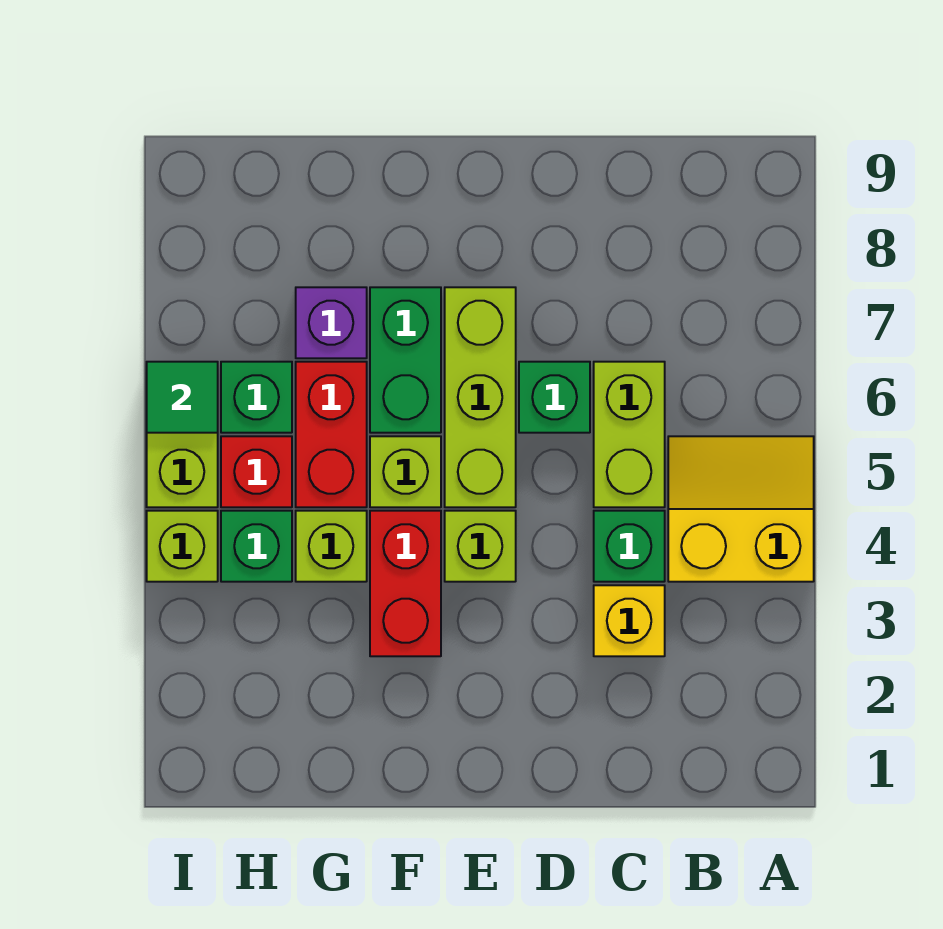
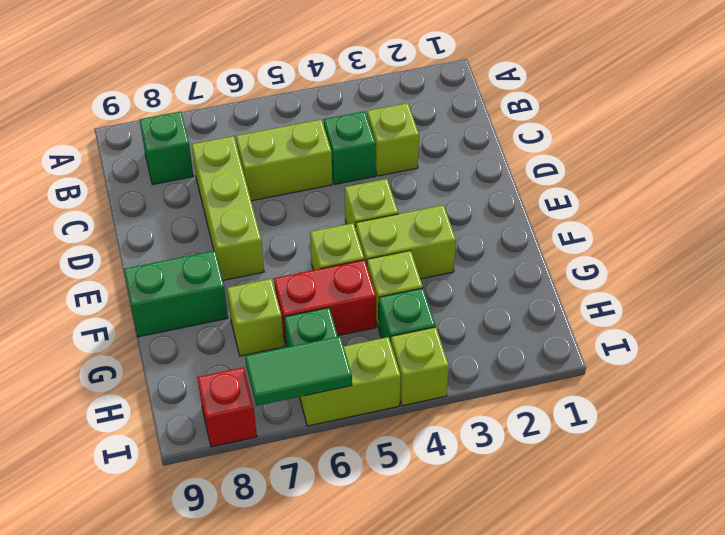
yellow slope A4:B5 level 1 top 4 -> none
yellow brick C3 level 1 -> lime brick C3 level 1
green brick D6 level 1 -> green brick B8 level 1
lime brick E5:E7 level 1 -> lime brick C7:E7 level 1
red brick F3:F4 level 1 -> lime brick F3:F4 level 1
green brick F6:F7 level 1 -> green brick F8:F9 level 1
purple brick G7 level 1 -> lime brick G7 level 1
red brick H5 level 1 -> red brick I8 level 1
green tile I6 level 2 -> green tile I6:I7 level 2

